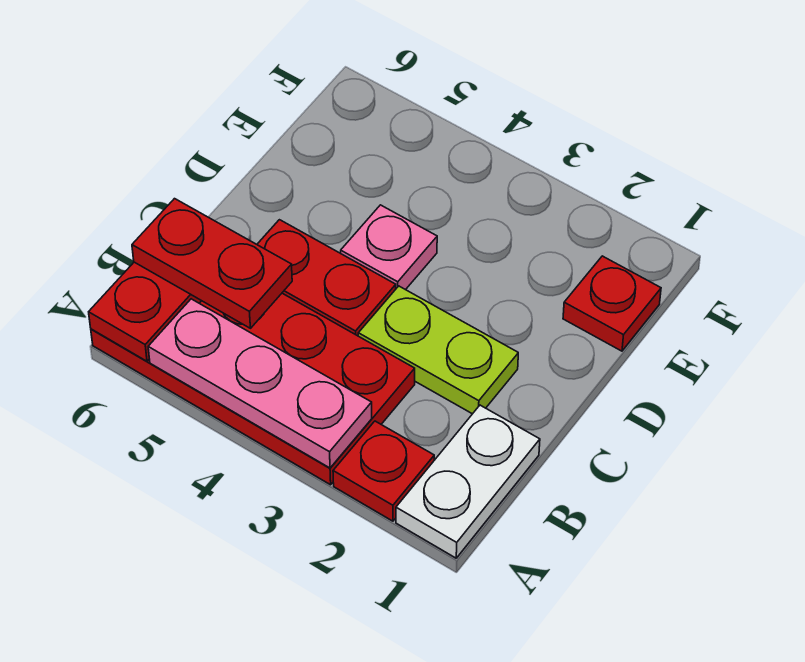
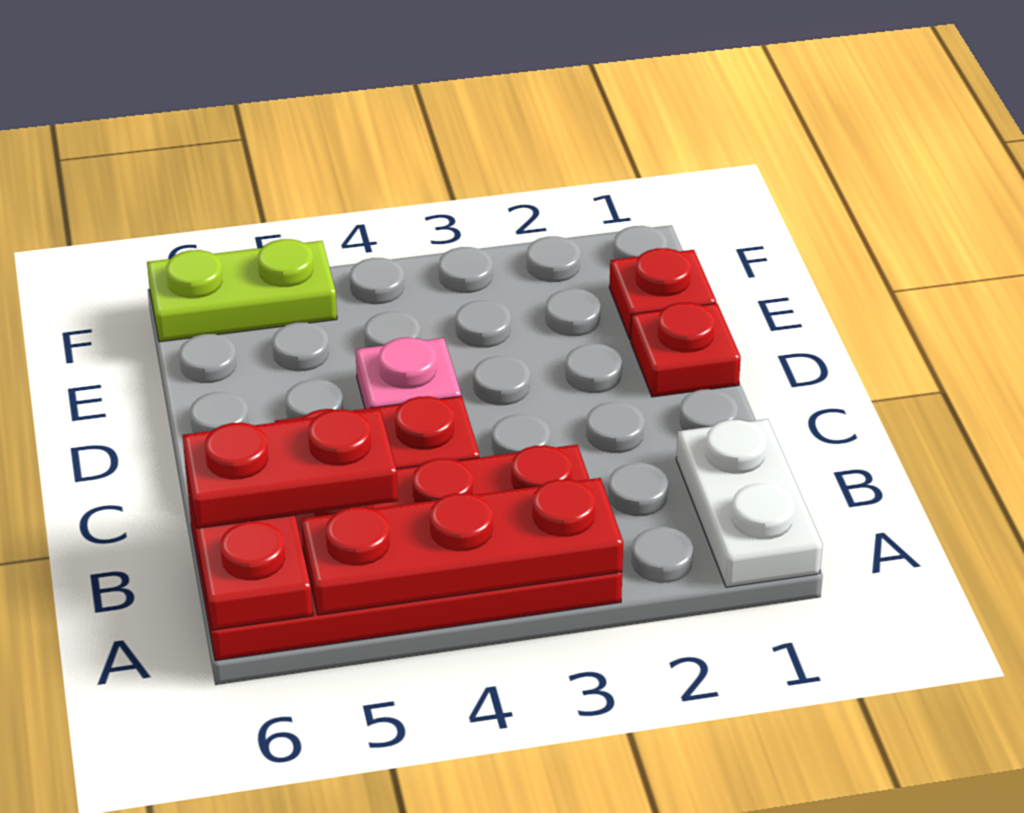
red plate A2 level 1 -> red plate D1 level 1
pink plate A3:A5 level 2 -> red plate A3:A5 level 2
lime plate C2:C3 level 1 -> lime plate F5:F6 level 1

